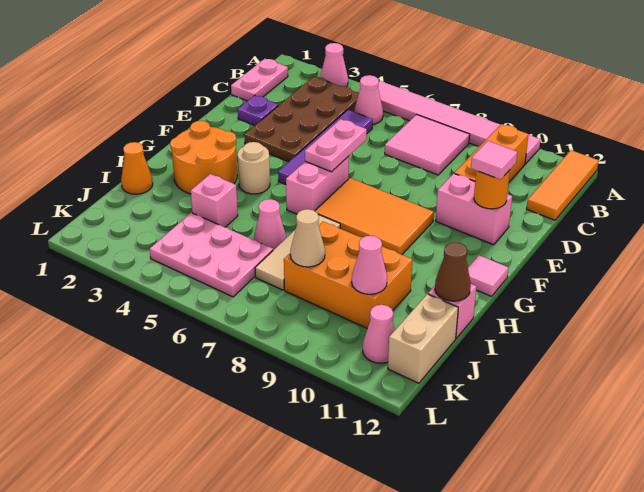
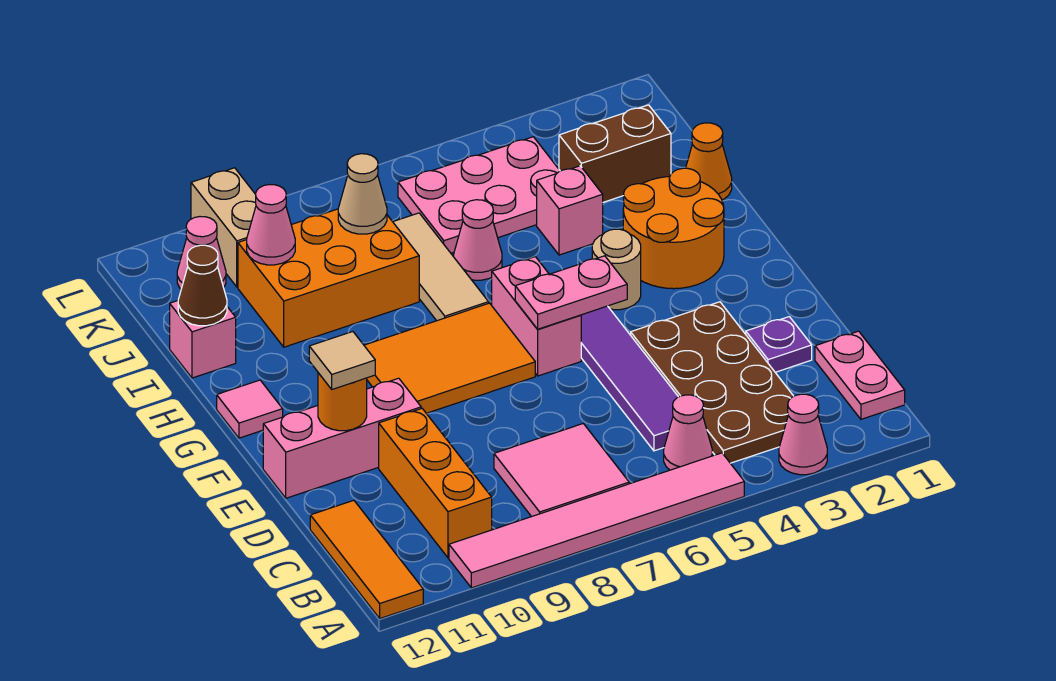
pink plate E6:F6 level 2 -> pink plate F5:F6 level 2
pink brick E10:E11 level 1 -> pink brick E10:E12 level 1
pink tile E11 level 3 -> tan tile E11 level 3
none -> brown brick J2:J3 level 1
tan brick J12:K12 level 1 -> tan brick K10:L10 level 1

